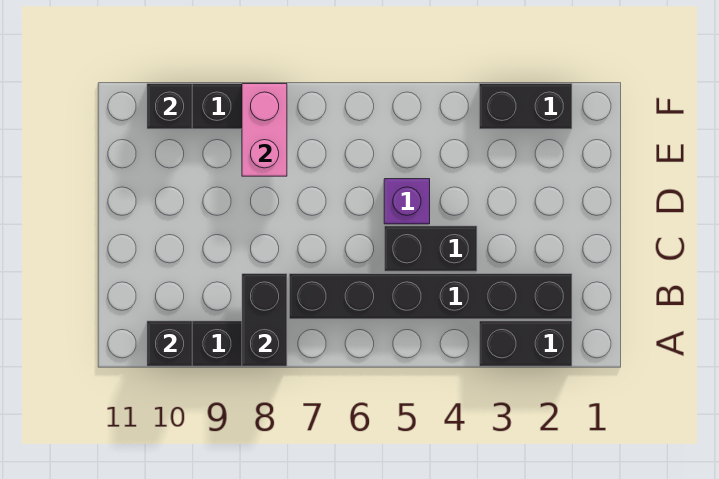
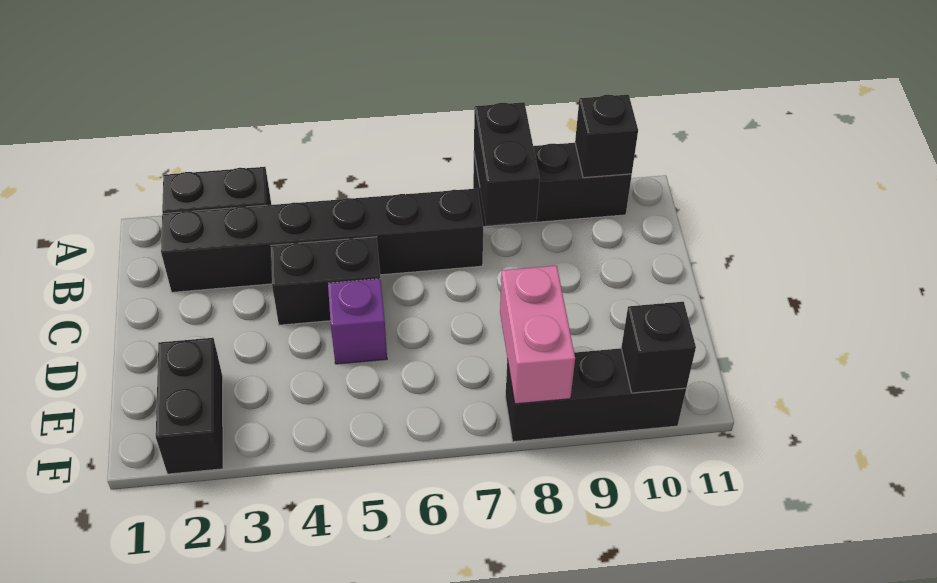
black brick F2:F3 level 1 -> black brick E2:F2 level 1

